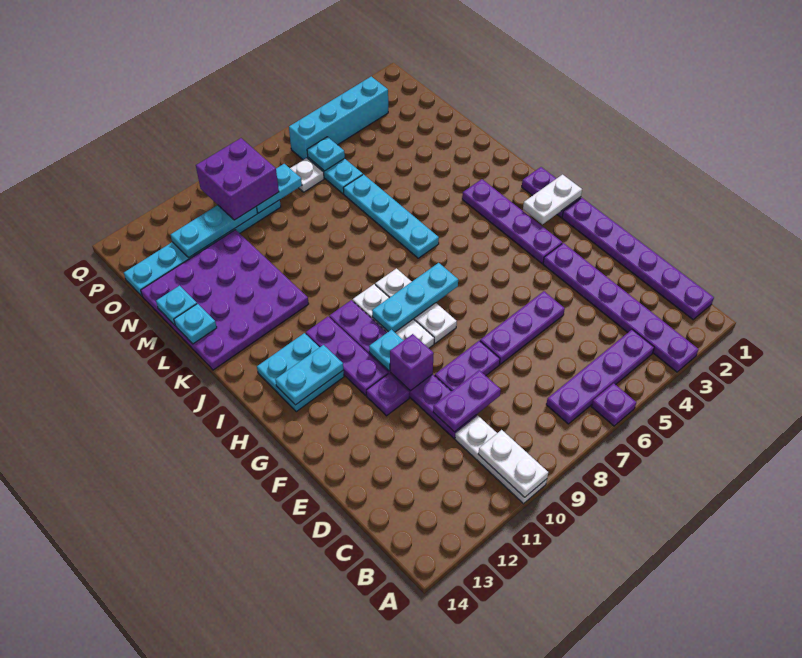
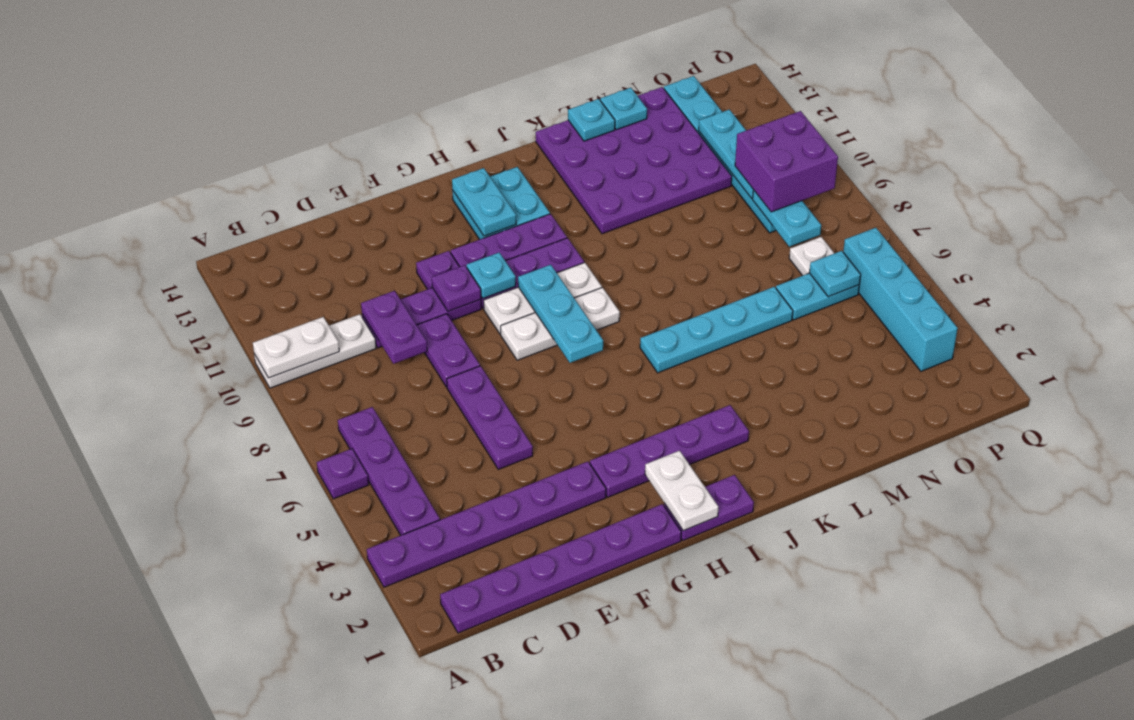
purple brick F10 level 2 -> purple plate F10 level 2

